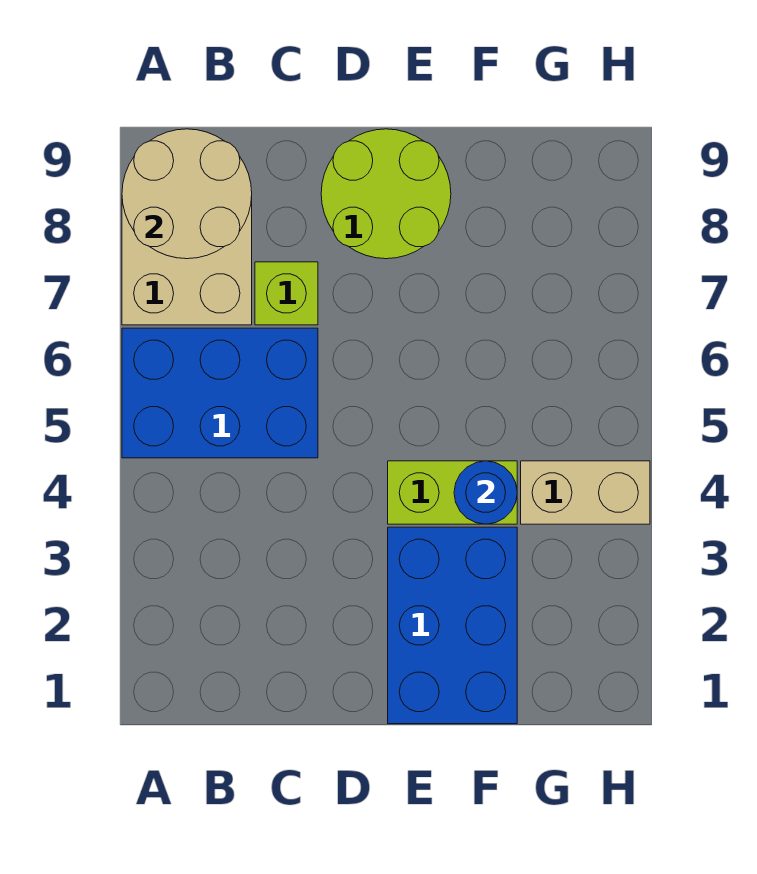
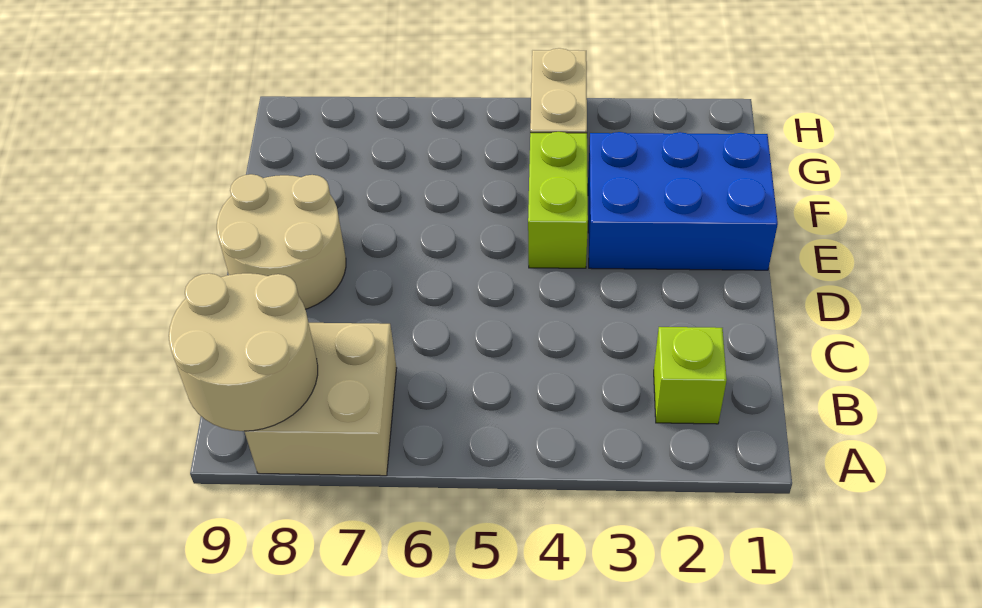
blue brick A5:C6 level 1 -> none
lime brick C7 level 1 -> lime brick B2 level 1
lime round brick D8:E9 level 1 -> tan round brick D8:E9 level 1
blue round brick F4 level 2 -> none

